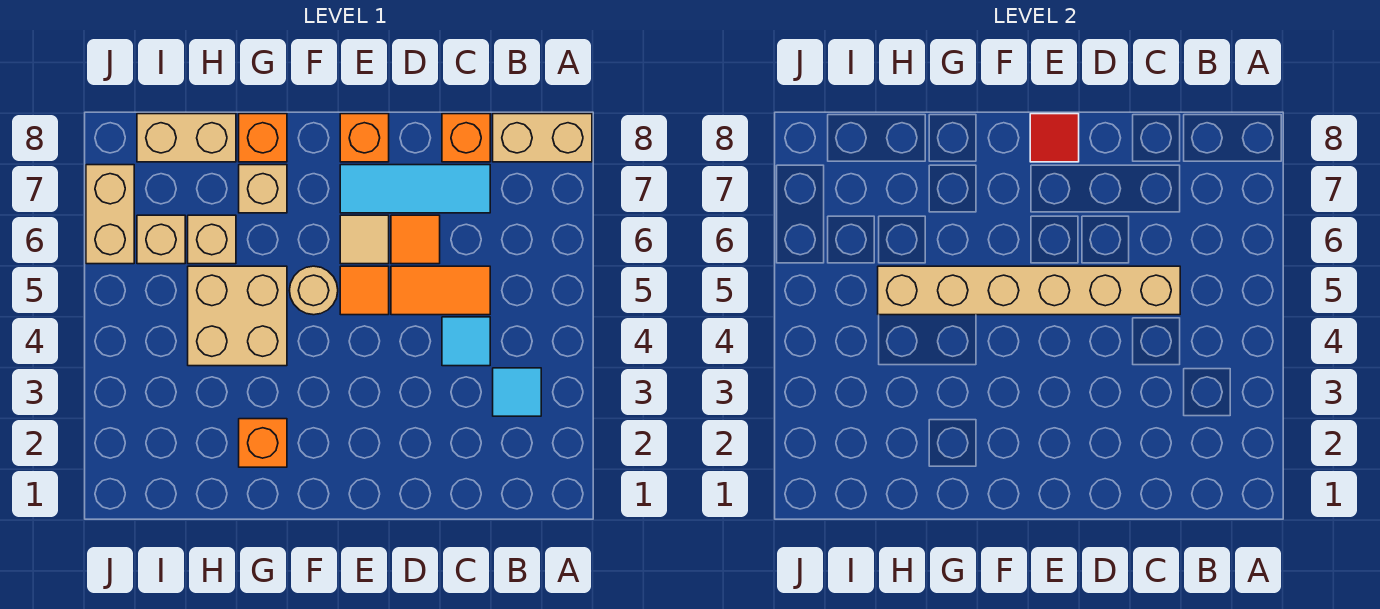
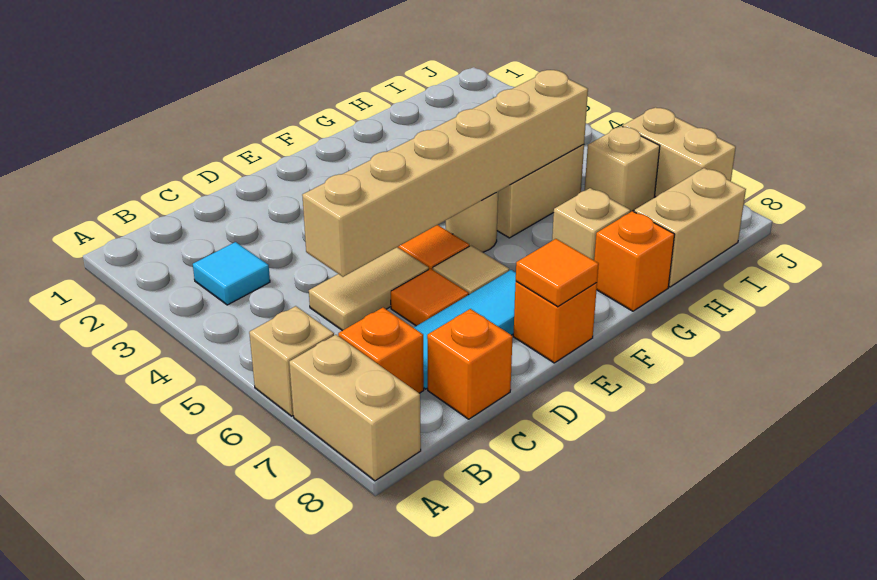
tan brick A8:B8 level 1 -> tan brick A7:A8 level 1
cyan tile C4 level 1 -> none
orange tile C5:D5 level 1 -> tan tile C5:D5 level 1
red tile E8 level 2 -> orange tile E8 level 2
orange brick G2 level 1 -> orange brick B7 level 1
tan brick H6 level 1 -> tan brick A6 level 1

